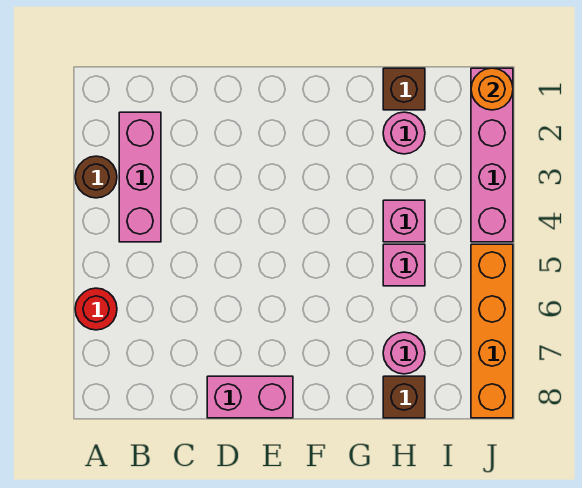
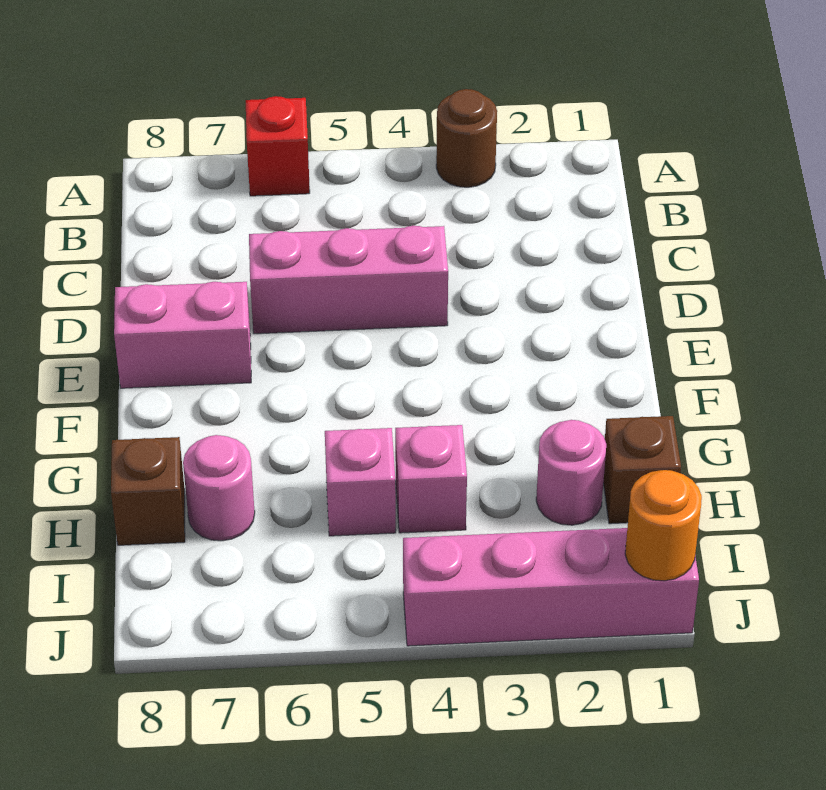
red round brick A6 level 1 -> red brick A6 level 1
pink brick B2:B4 level 1 -> pink brick D4:D6 level 1
pink brick D8:E8 level 1 -> pink brick E7:E8 level 1
orange brick J5:J8 level 1 -> none

